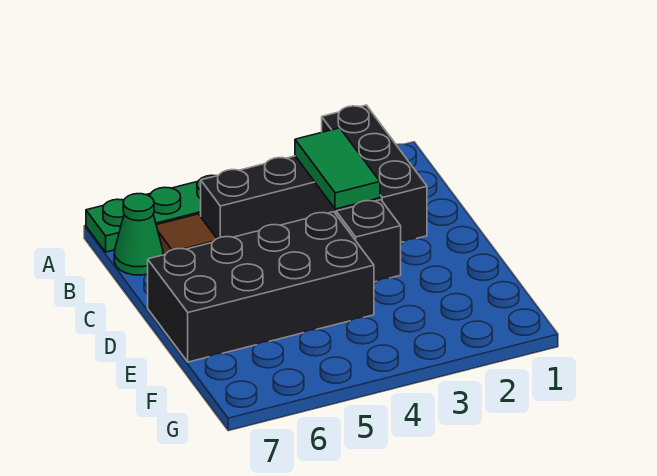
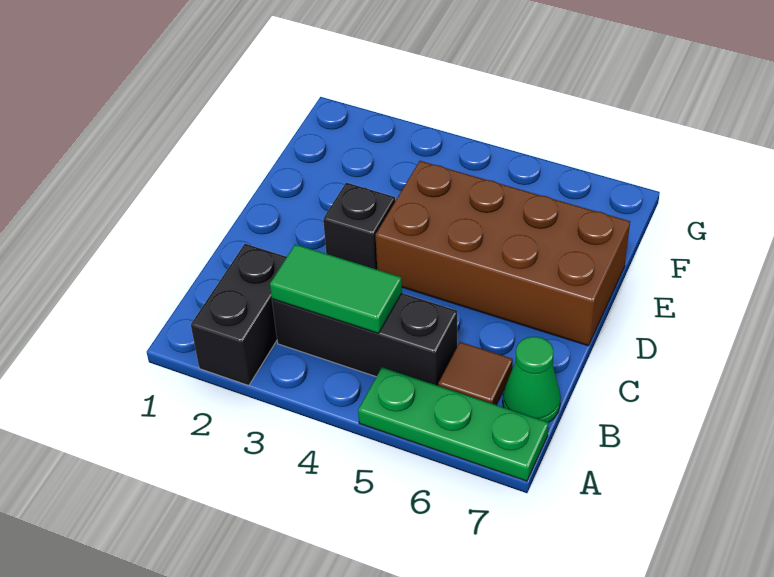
black brick A2:C2 level 1 -> black brick A2:B2 level 1
green tile B3:C3 level 2 -> green tile B3:B4 level 2
black brick D4:E7 level 1 -> brown brick D4:E7 level 1

